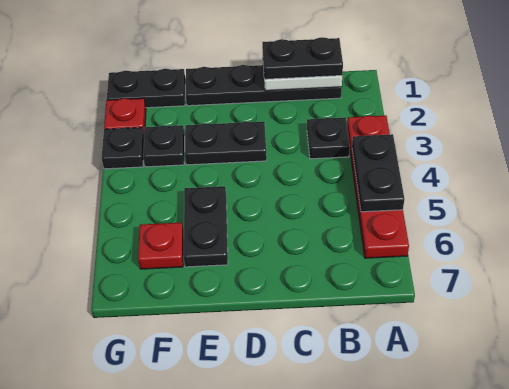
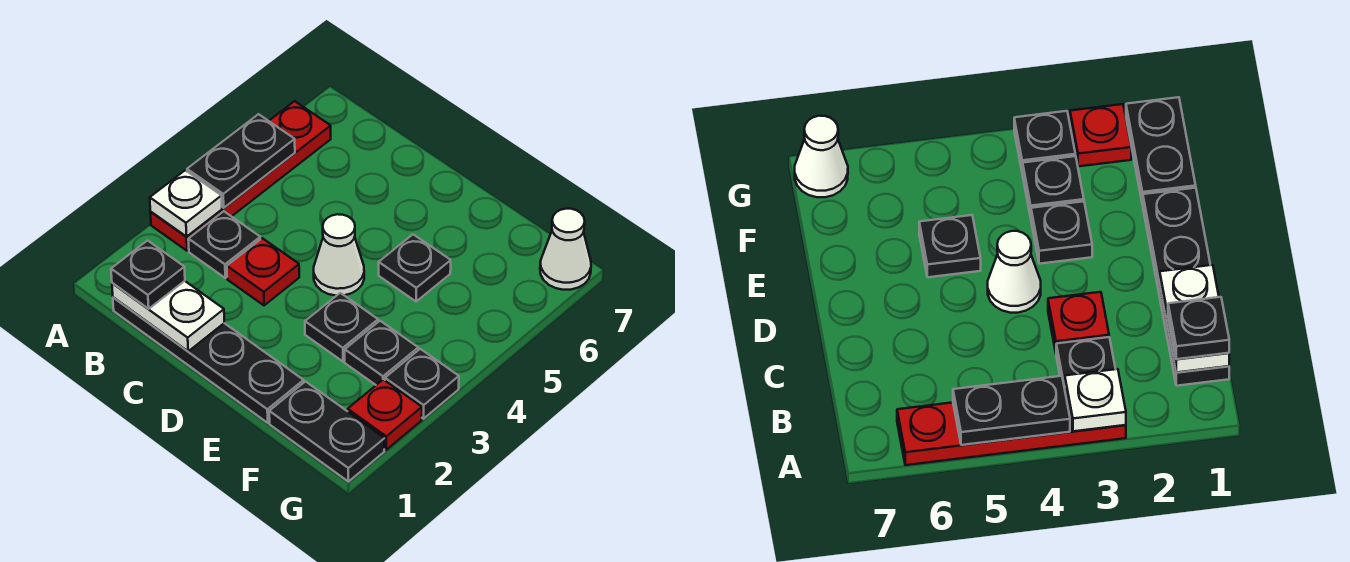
none -> white plate A3 level 2
black plate B1:C1 level 3 -> black plate B1 level 3
black plate D3:E3 level 1 -> black plate E3 level 1
none -> white cone D4 level 1
black plate E5:E6 level 1 -> black plate E5 level 1
red plate F6 level 1 -> red plate C3 level 1
none -> white cone G7 level 1

